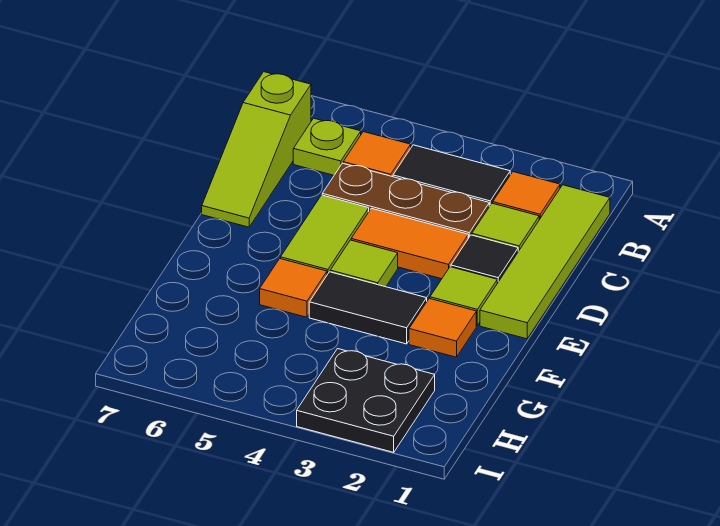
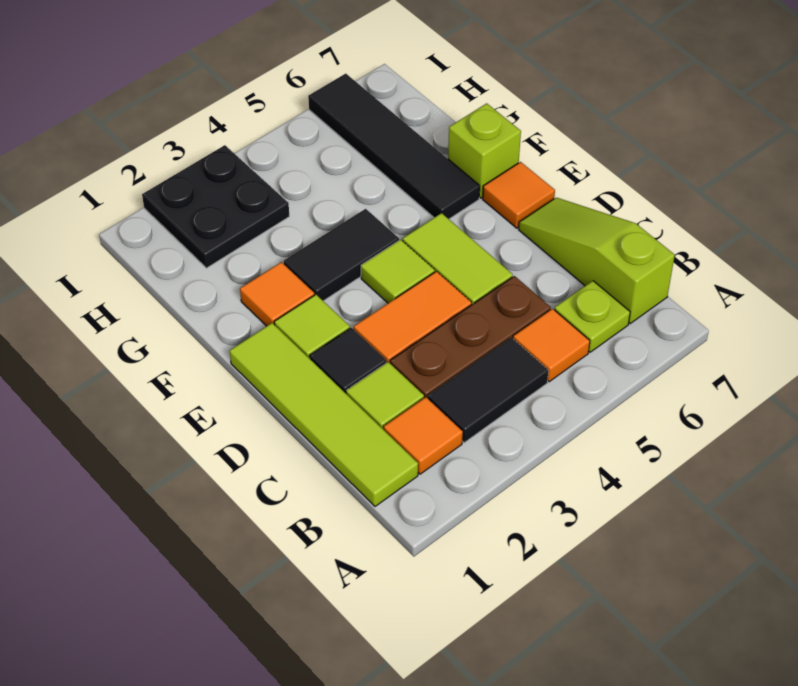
orange tile F5 level 1 -> orange tile E7 level 1
none -> black tile F6:I6 level 1
none -> lime brick F7 level 1

